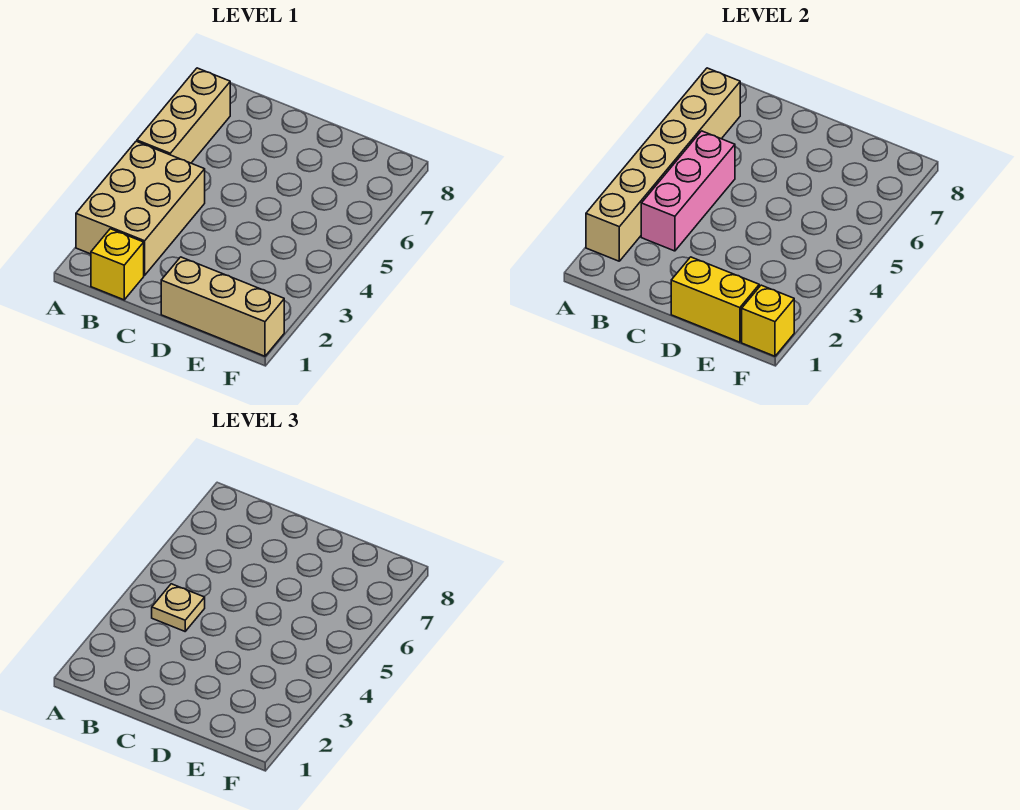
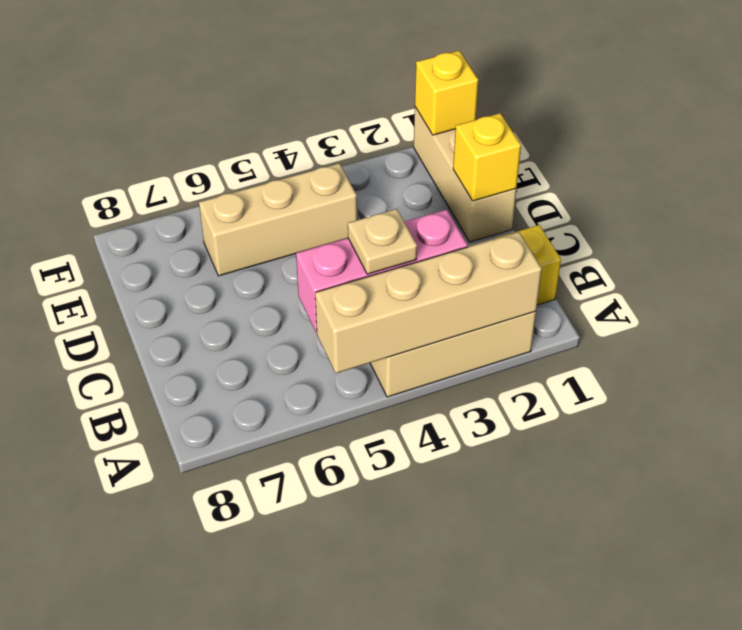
tan brick A2:A7 level 2 -> tan brick A2:A5 level 2
tan brick A5:A7 level 1 -> tan brick E4:E6 level 1
yellow brick D1:E1 level 2 -> yellow brick D1 level 2

